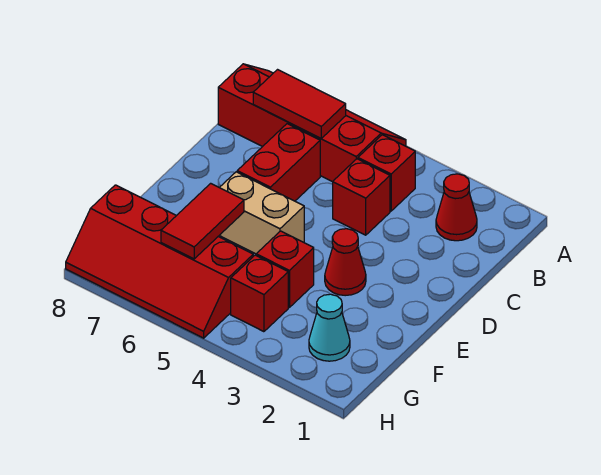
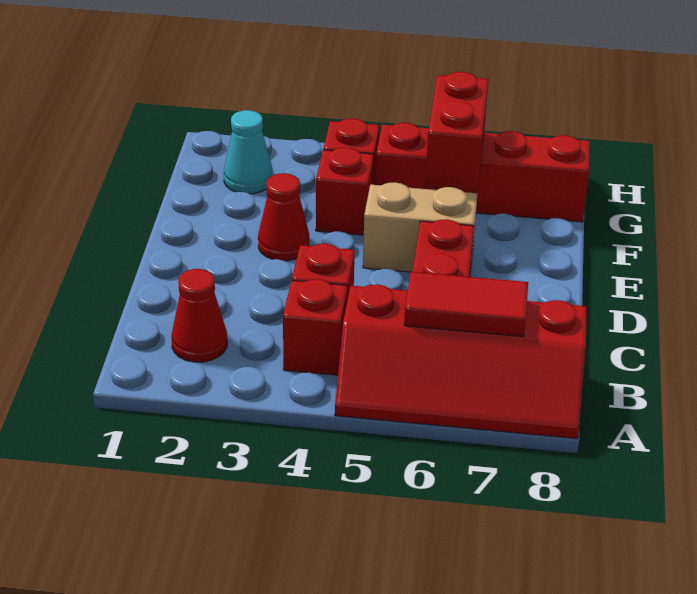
red tile F6:G6 level 2 -> red brick F6:G6 level 2

